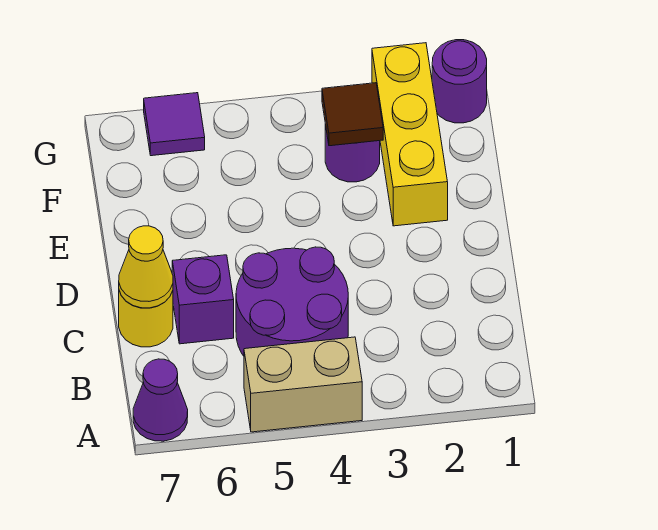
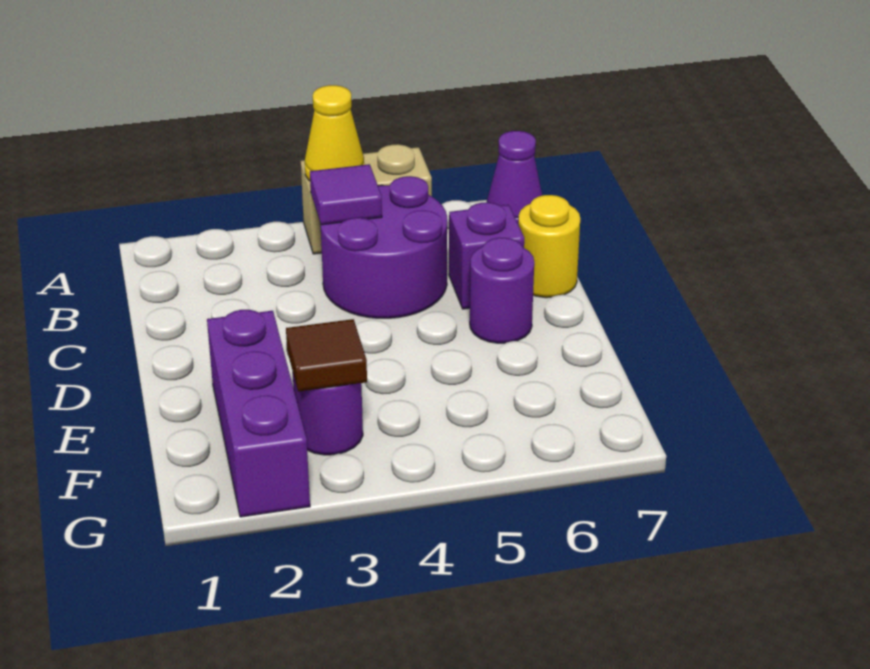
yellow cone C7 level 2 -> yellow cone A4 level 2
yellow brick E2:G2 level 1 -> purple brick E2:G2 level 1
purple round brick G1 level 1 -> purple round brick D6 level 1
purple tile G6 level 1 -> purple tile B4 level 2

